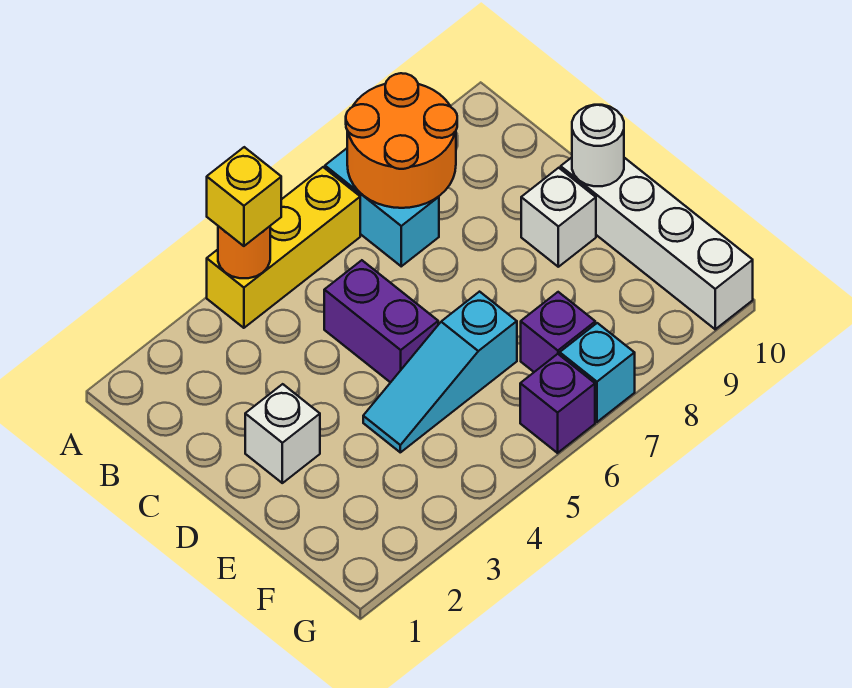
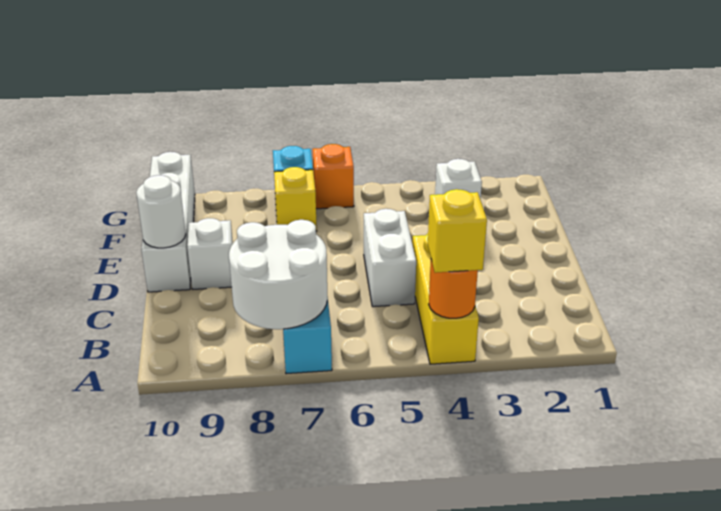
yellow brick A4:A6 level 1 -> yellow brick A4:C4 level 1
orange round brick A7:B8 level 2 -> white round brick A7:B8 level 2
purple brick C5:D5 level 1 -> white brick C5:D5 level 1
white brick D2 level 1 -> white brick F3 level 1
cyan slope E4:E6 level 1 top 6 -> none
purple brick F7 level 1 -> yellow brick F7 level 1
purple brick G6 level 1 -> orange brick G6 level 1

